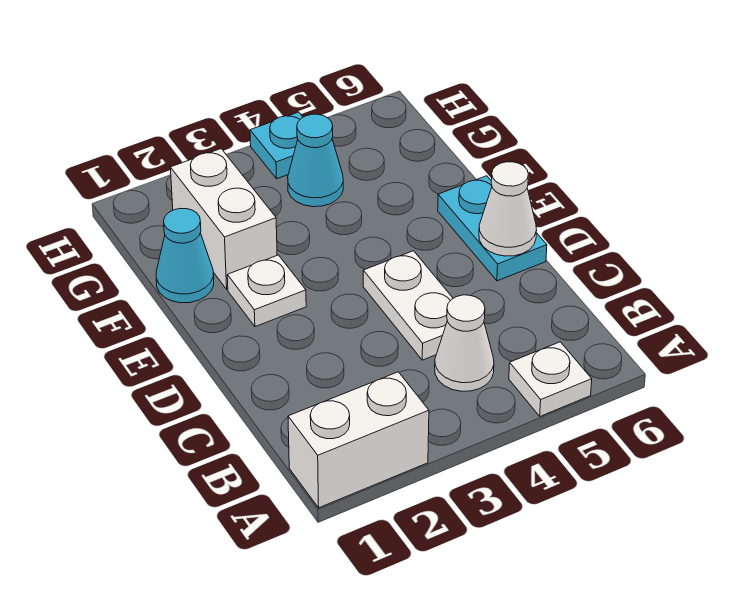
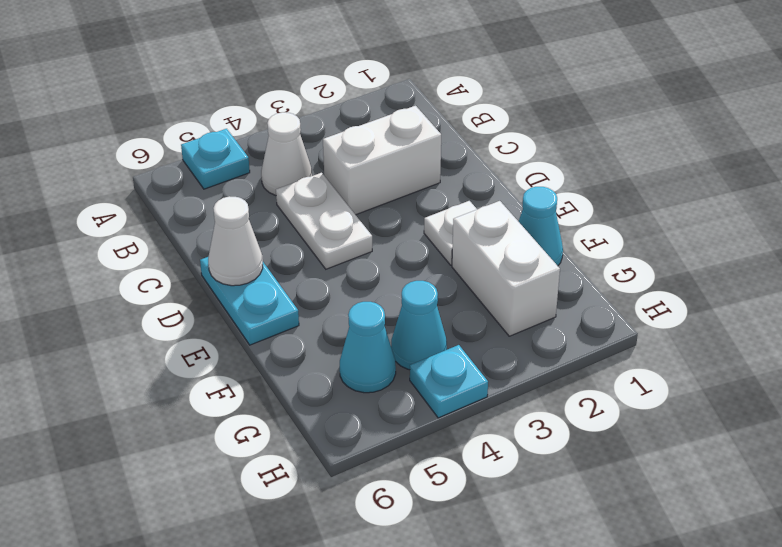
white brick A1:A2 level 1 -> white brick C2:C3 level 1
white plate A5 level 1 -> cyan plate A5 level 1
none -> cyan cone G5 level 1

